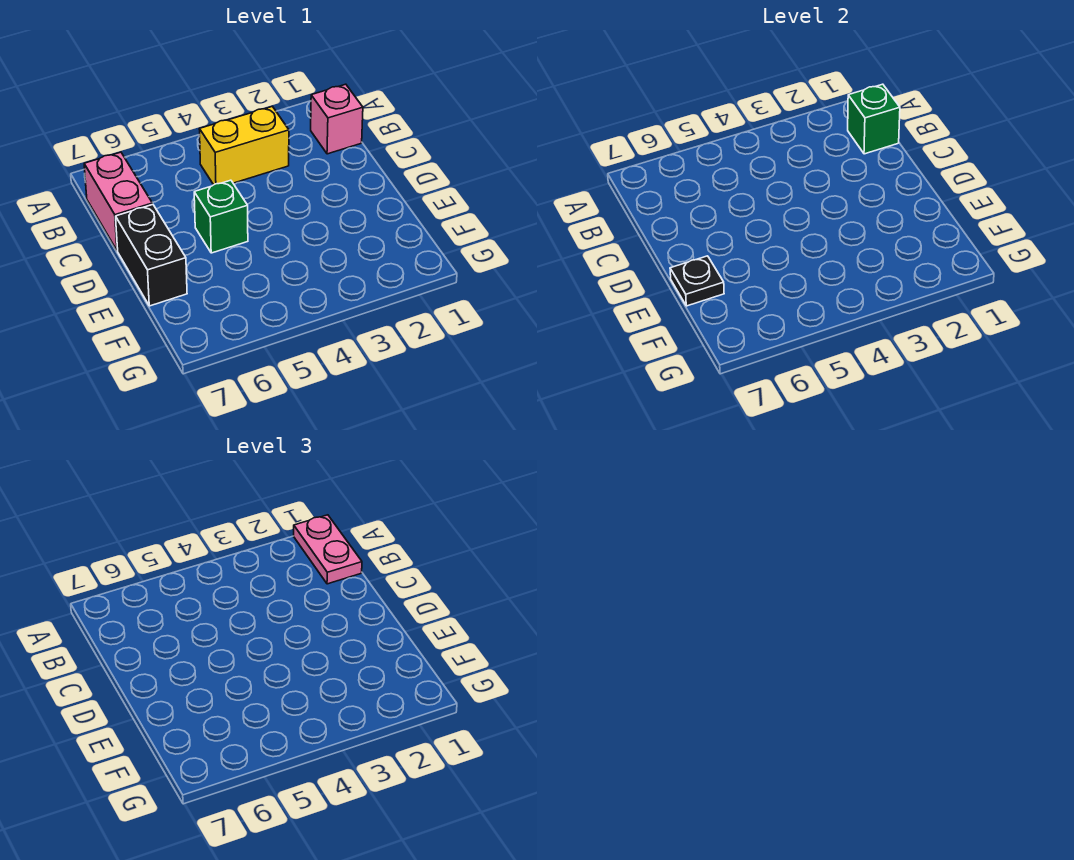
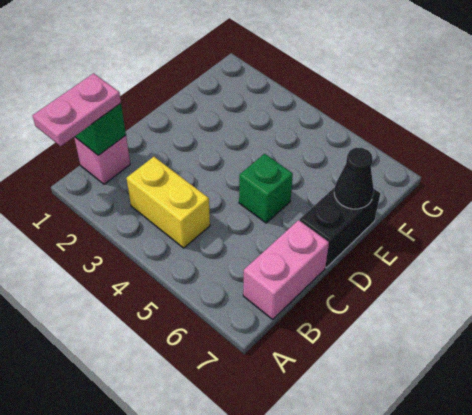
black plate E7 level 2 -> black cone E7 level 2

